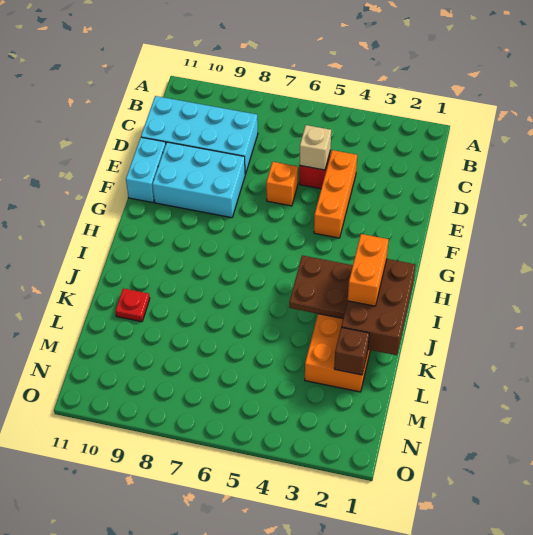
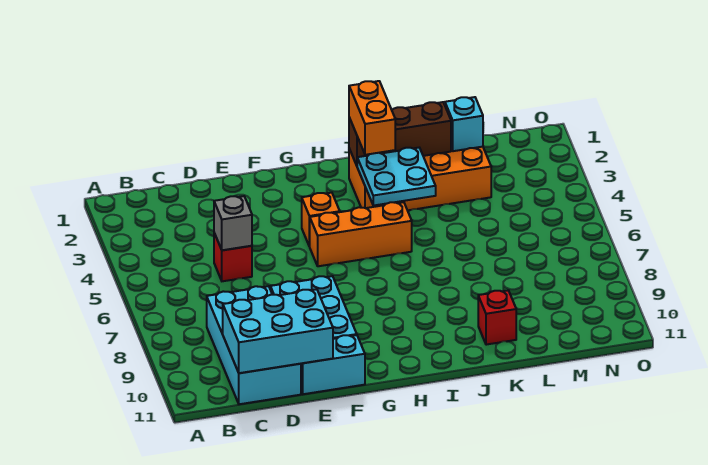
none -> cyan brick C10:E11 level 2
orange brick D4:F4 level 1 -> orange brick G5:I5 level 1
tan brick D5 level 2 -> grey brick D5 level 2
orange brick E6 level 1 -> orange brick G4 level 1
brown brick I1:K2 level 2 -> brown brick I2:K2 level 2
orange brick I2:J2 level 3 -> orange brick I2:I3 level 3
brown plate I3:J4 level 2 -> cyan plate I3:J4 level 2
red plate K10 level 1 -> red brick K10 level 1
brown brick L2 level 2 -> cyan brick L2 level 2

